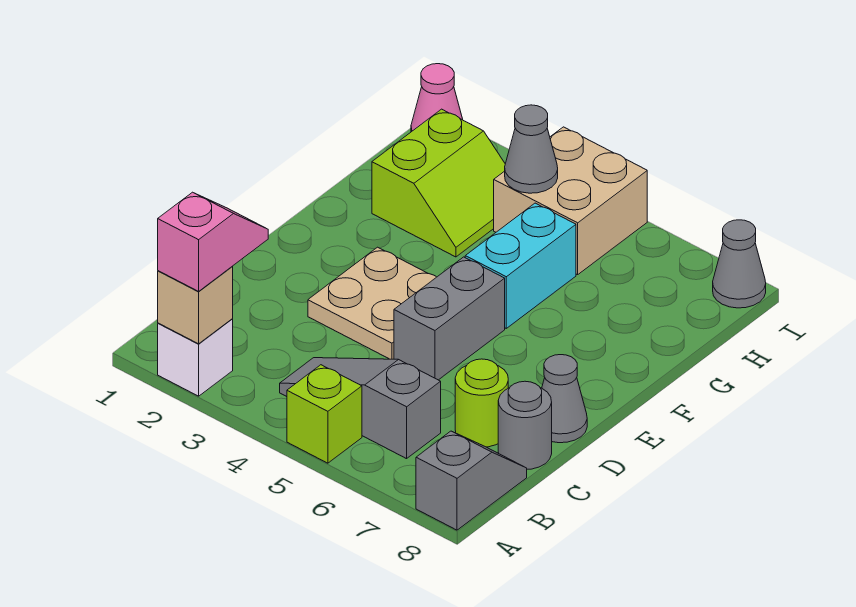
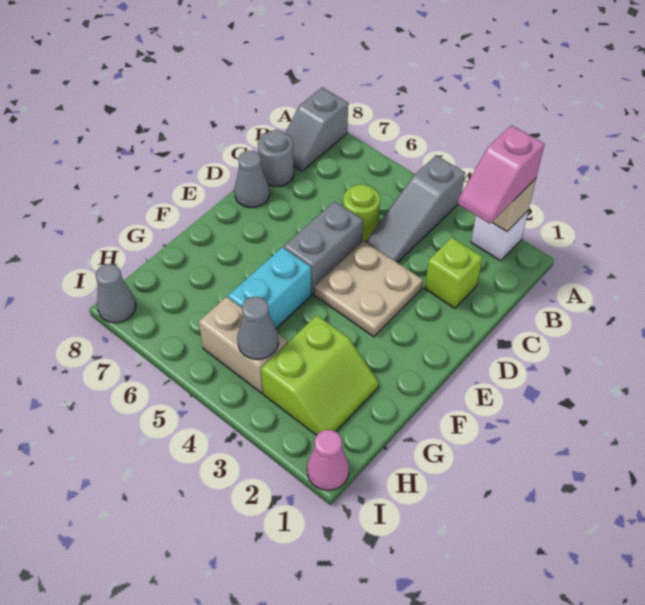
lime brick A5 level 1 -> lime brick C2 level 1
grey slope B4:B6 level 1 top 6 -> grey slope A4:C4 level 1 top A
lime round brick C7 level 1 -> lime round brick C5 level 1
lime slope G2:H3 level 1 top 2 -> lime slope G2:H3 level 1 top 3
tan brick H4:I5 level 1 -> tan brick H4:H5 level 1

